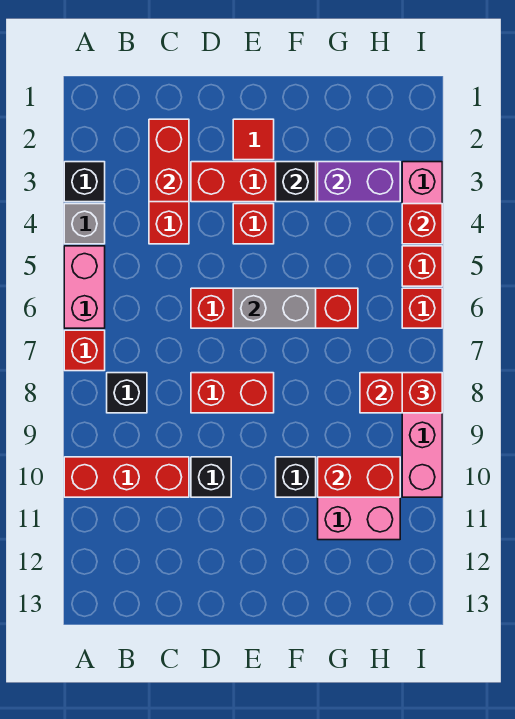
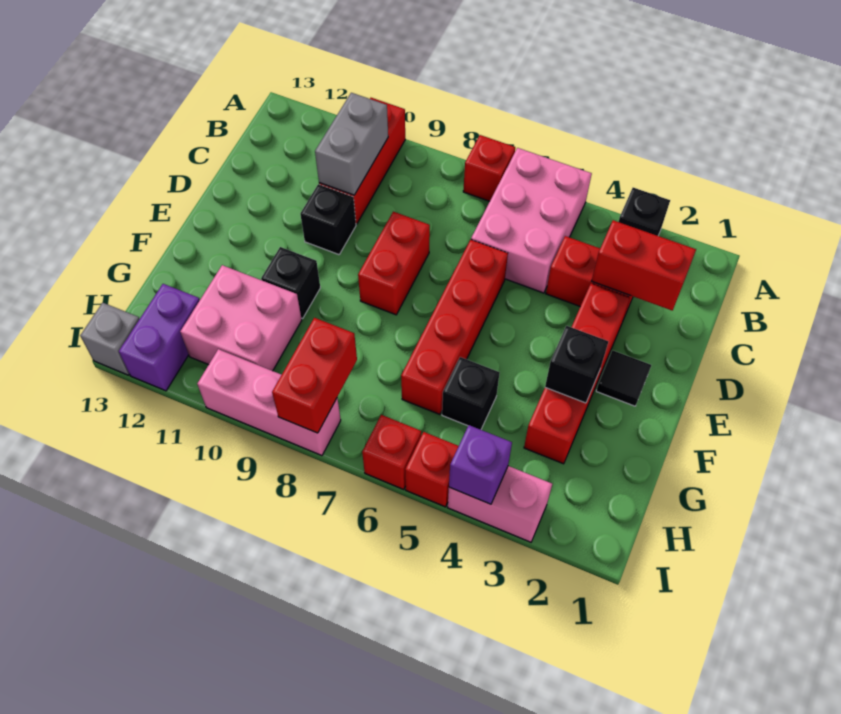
grey brick A4 level 1 -> grey brick I13 level 1
pink brick A5:A6 level 1 -> pink brick A5:C6 level 1
black brick B8 level 1 -> black brick G5 level 1
red tile E2 level 1 -> black tile E2 level 1
red brick E4 level 1 -> none
grey brick E6:F6 level 2 -> grey brick B10:C10 level 2
purple brick G3:H3 level 2 -> purple brick H12:I12 level 1
red brick G10:H10 level 2 -> none
red brick I4 level 2 -> purple brick I4 level 2
red brick I8 level 3 -> none

